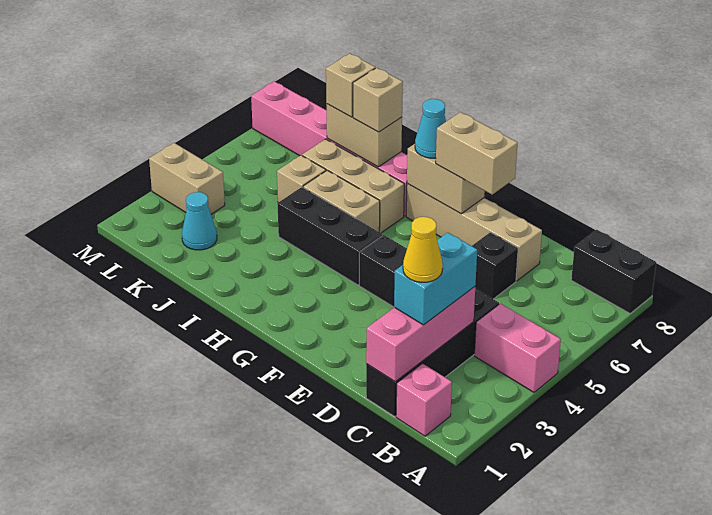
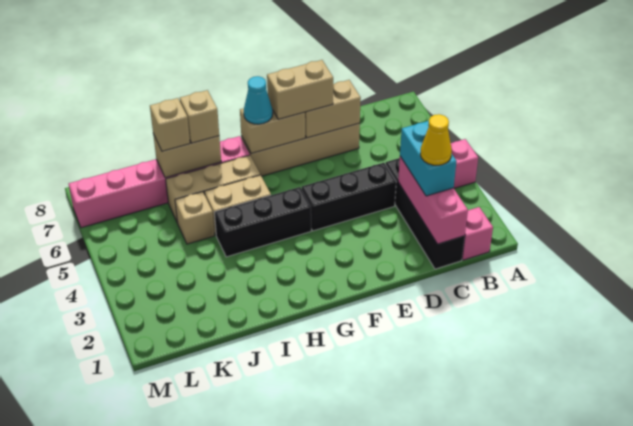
black brick A8:B8 level 1 -> none
black brick D6 level 1 -> none
cyan cone K2 level 1 -> none
tan brick L3:M3 level 1 -> tan brick D7:E7 level 2

